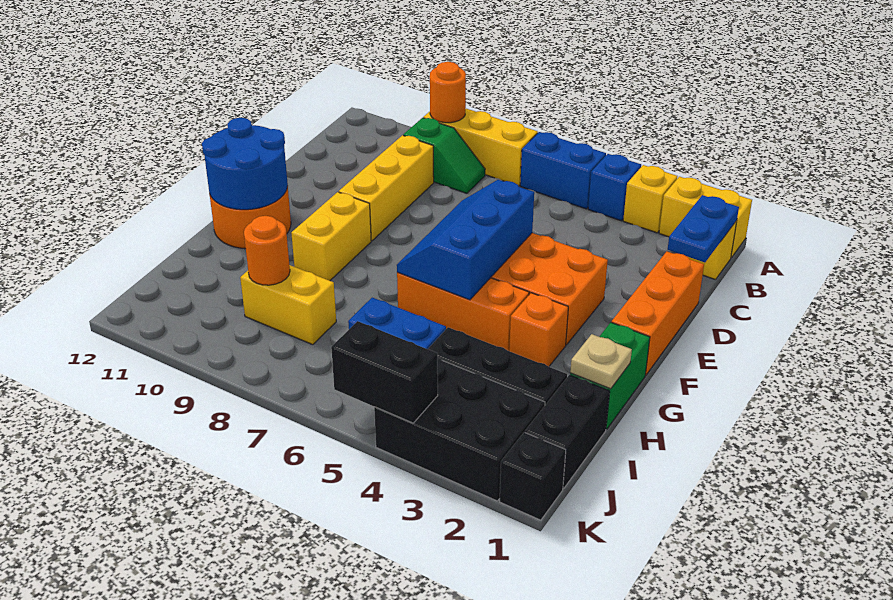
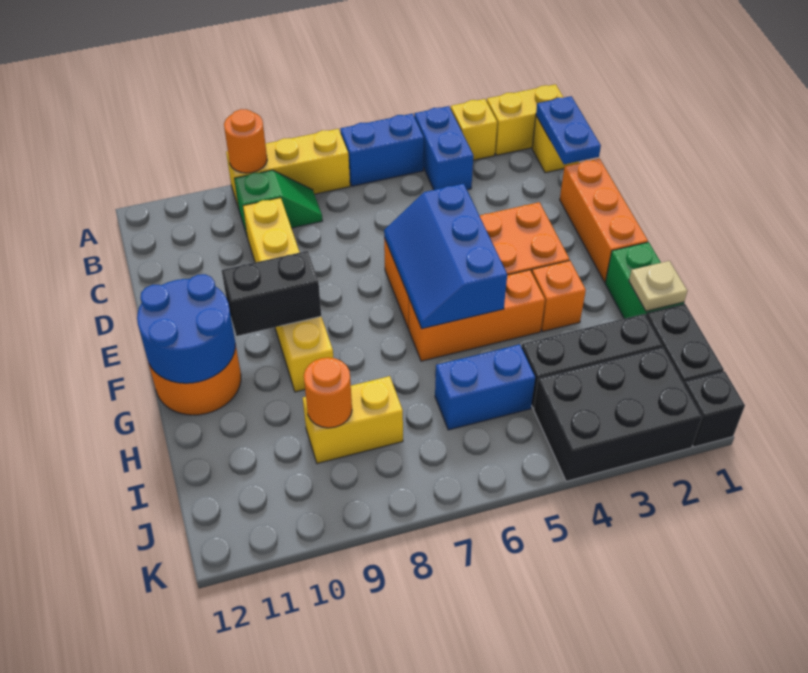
blue brick A4 level 1 -> blue brick A4:B4 level 1
black brick K4:K5 level 2 -> black brick F9:F10 level 2

